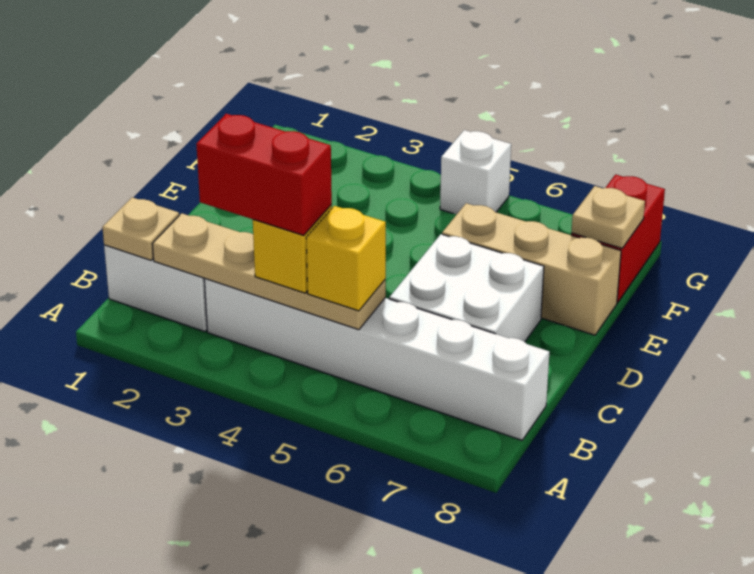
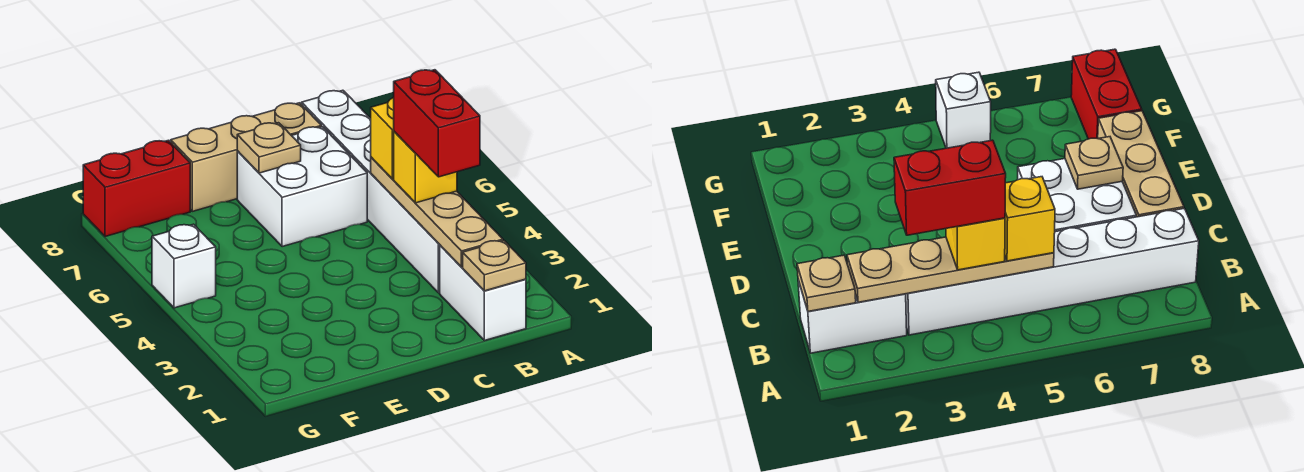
tan brick E6:E8 level 1 -> tan brick C8:E8 level 1
tan plate F8 level 2 -> tan plate D7 level 2

